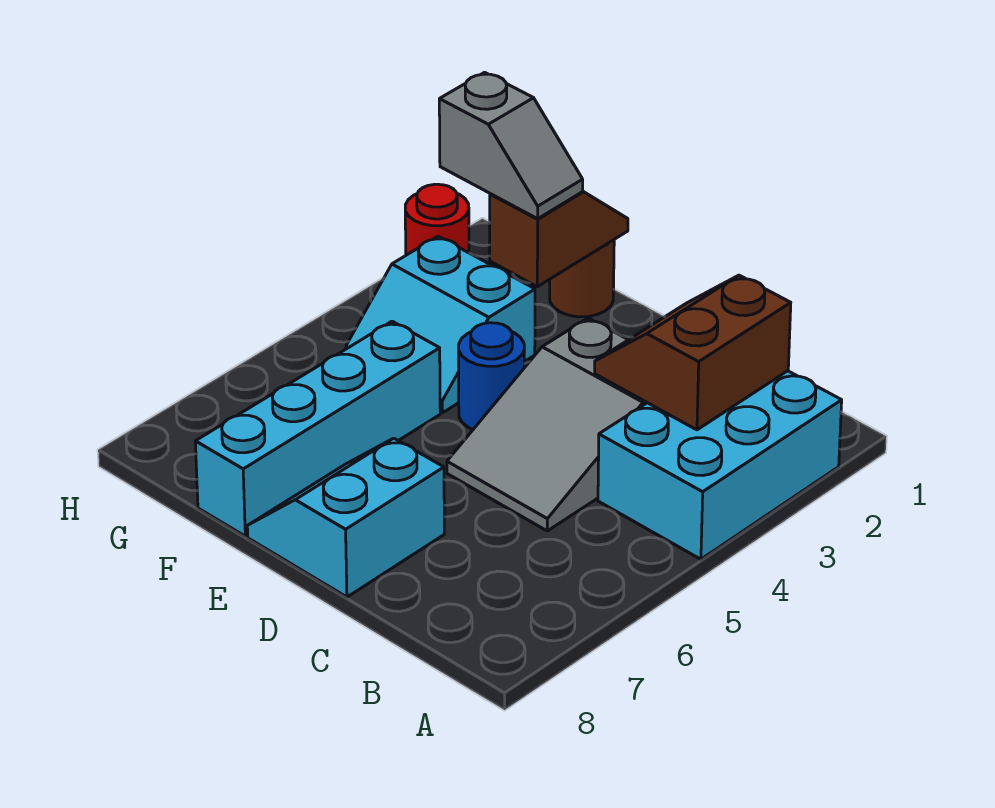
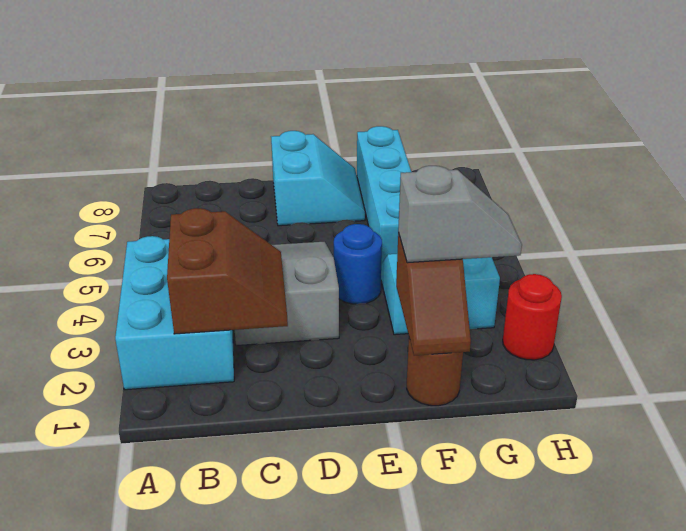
grey slope F2:G2 level 3 top G -> grey slope F2:G2 level 3 top F

